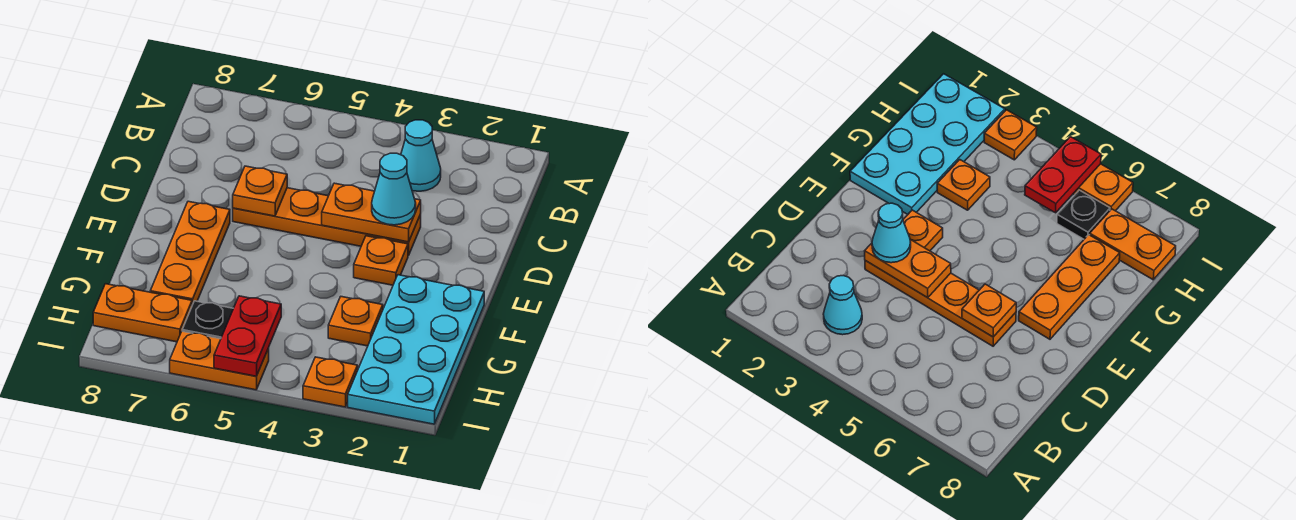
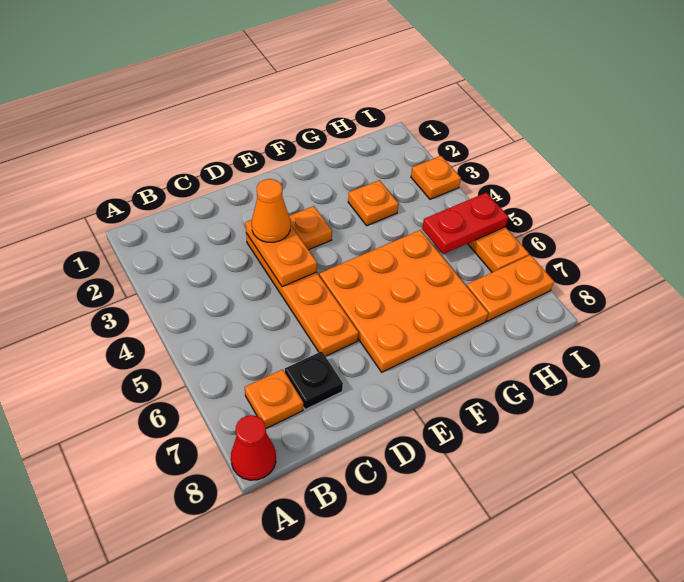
none -> red cone A8 level 1
cyan cone B3 level 1 -> none
cyan cone D3 level 3 -> orange cone D3 level 3
orange plate D6 level 2 -> orange plate B7 level 1
orange plate E7:G7 level 1 -> orange plate E5:G7 level 1
cyan plate F1:I2 level 1 -> none
black plate H6 level 1 -> black plate C7 level 1
orange plate H7:H8 level 1 -> orange plate H7:I7 level 1

